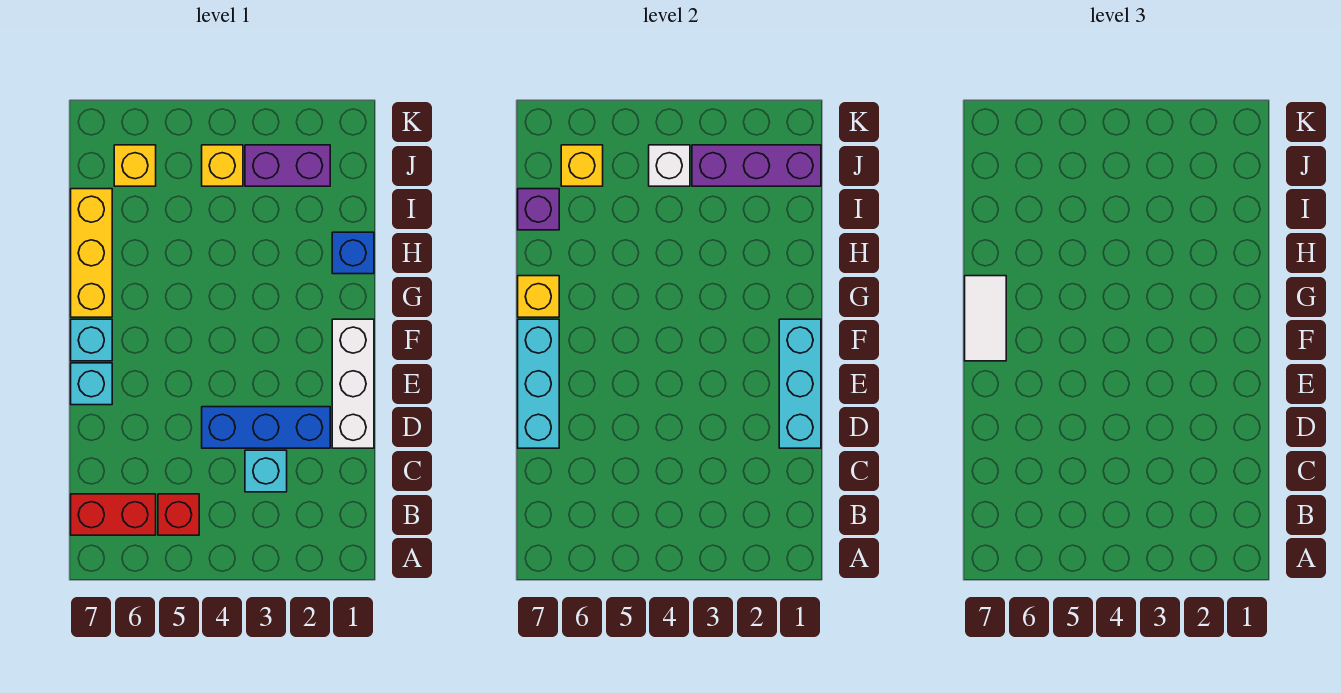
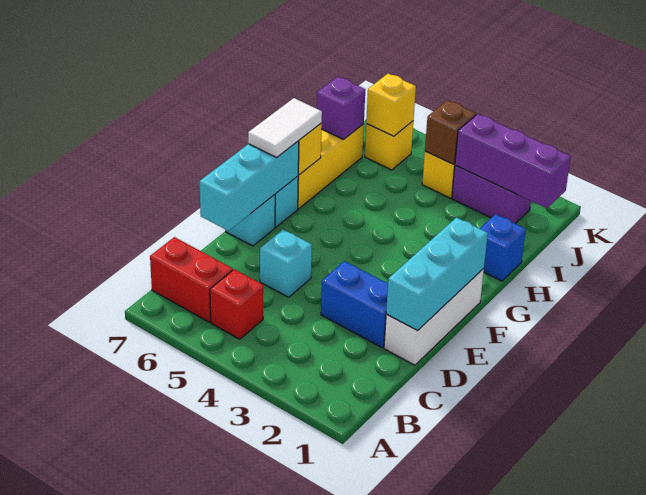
cyan brick C3 level 1 -> cyan brick D5 level 1
blue brick D2:D4 level 1 -> blue brick D2:D3 level 1
white brick J4 level 2 -> brown brick J4 level 2

